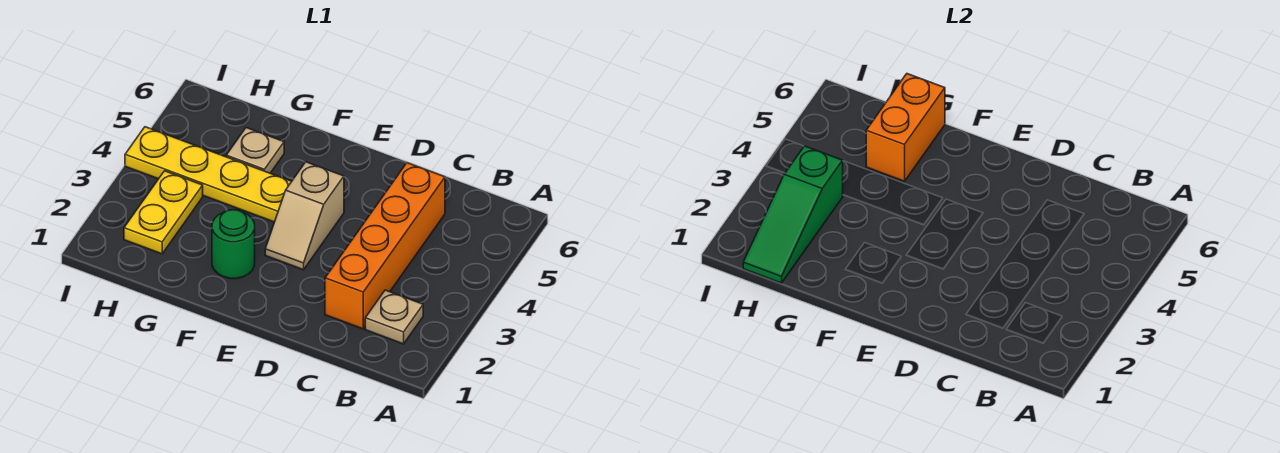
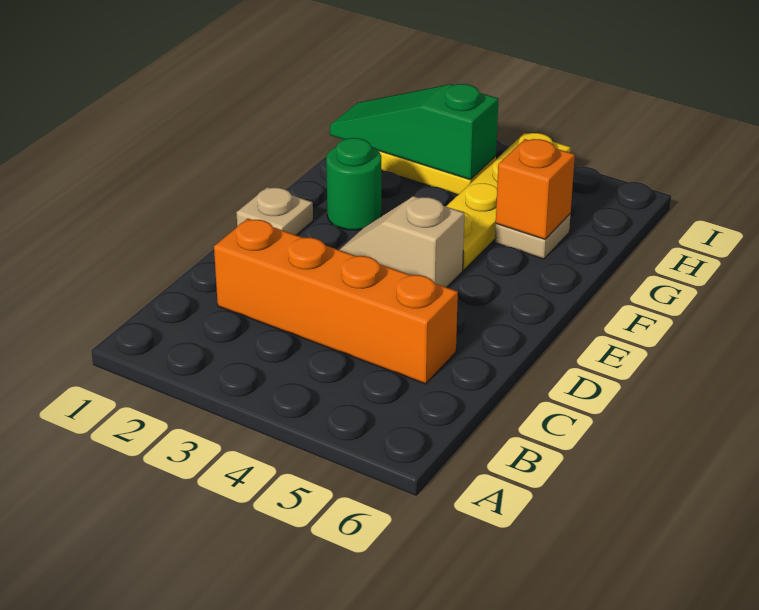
tan plate B2 level 1 -> tan plate E1 level 1
orange brick G5:G6 level 2 -> orange brick G5 level 2

